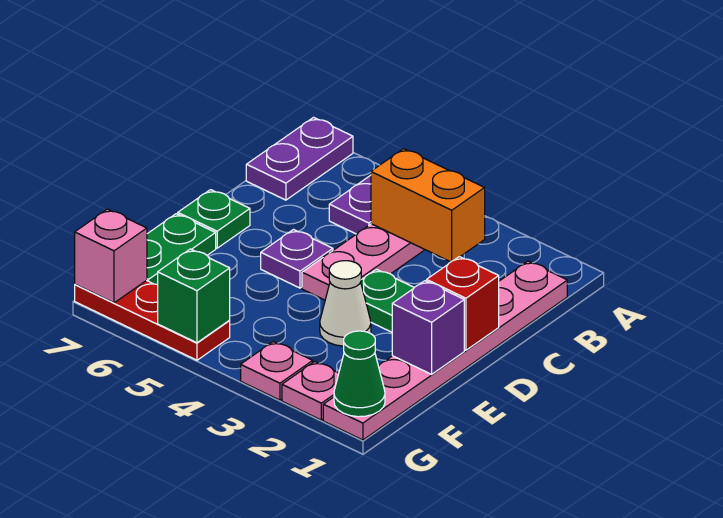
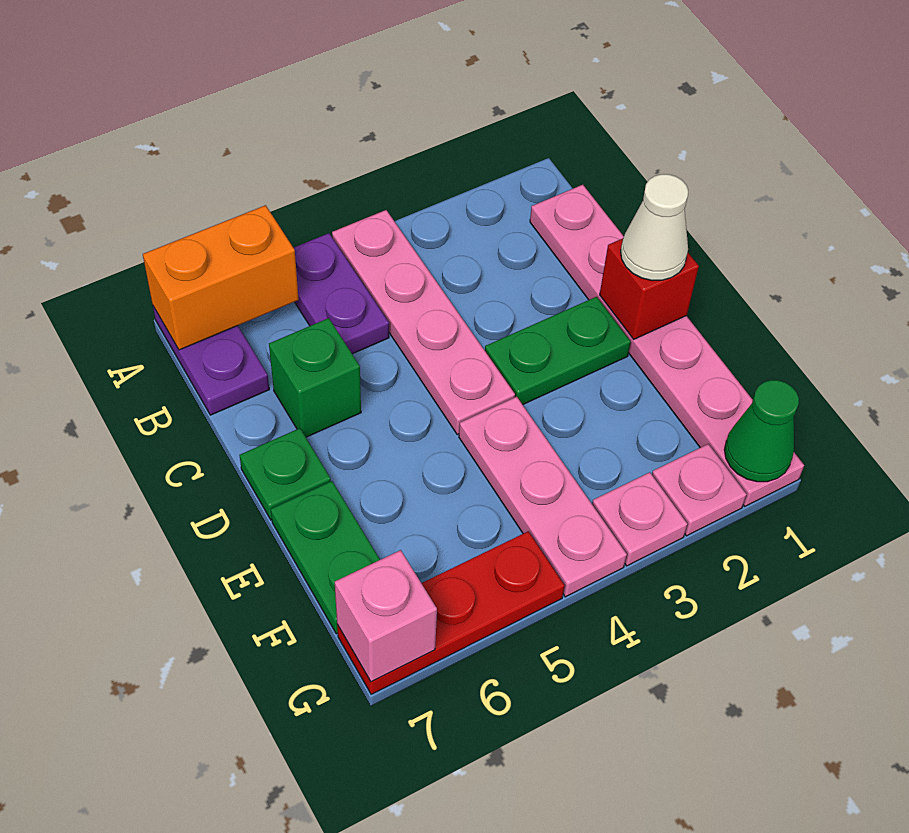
orange brick B3:B4 level 2 -> orange brick A6:A7 level 2
purple plate D5 level 1 -> none
purple brick E1 level 2 -> none
white cone E3 level 1 -> white cone D1 level 3
none -> pink plate E4:G4 level 1
green brick G5 level 2 -> green brick C6 level 1

